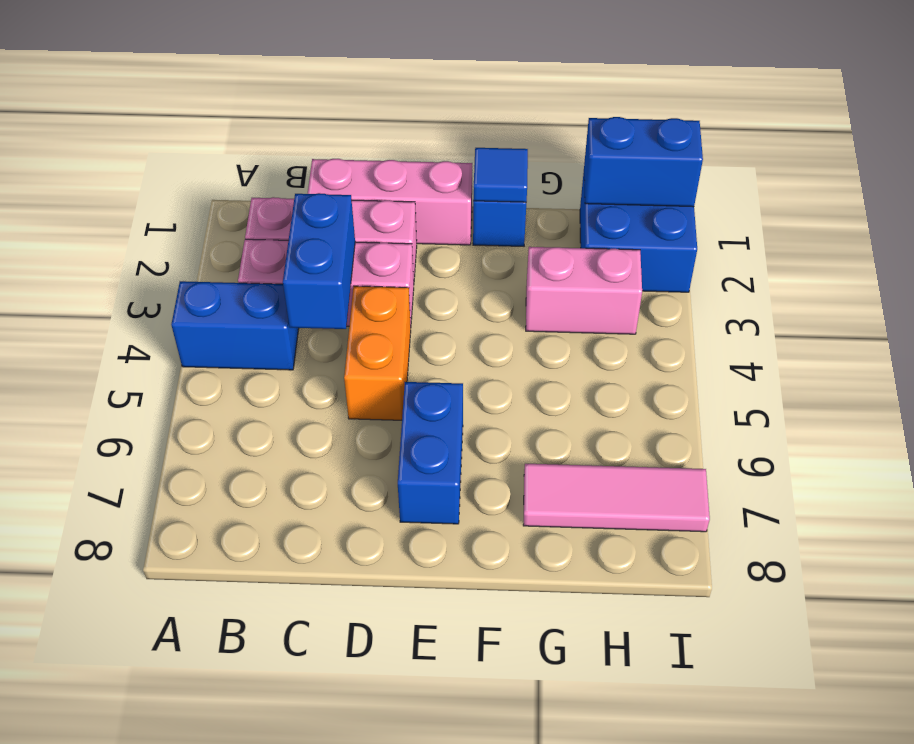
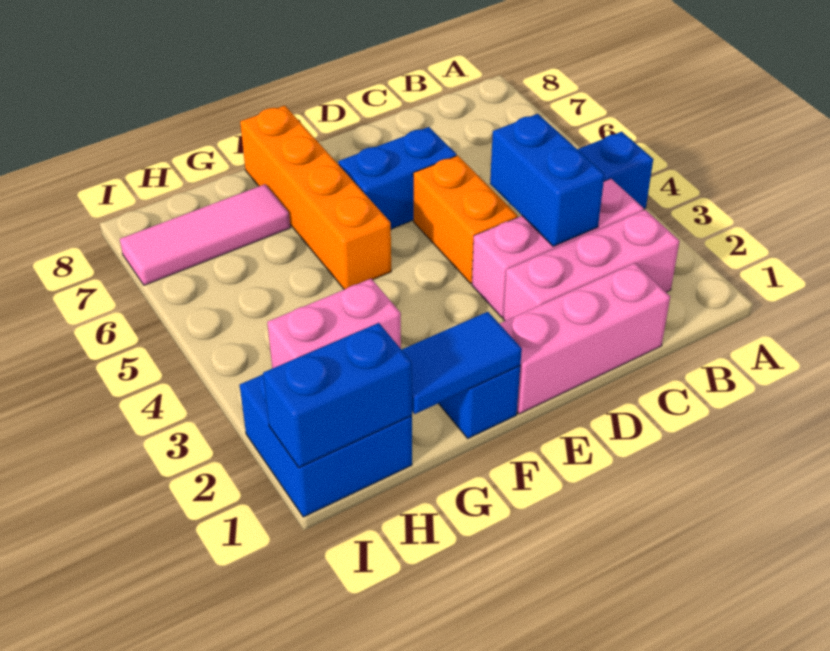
blue brick E6:E7 level 1 -> blue brick D6:E6 level 1
blue tile F1 level 2 -> blue tile F1:G1 level 2
none -> orange brick F5:F8 level 1

